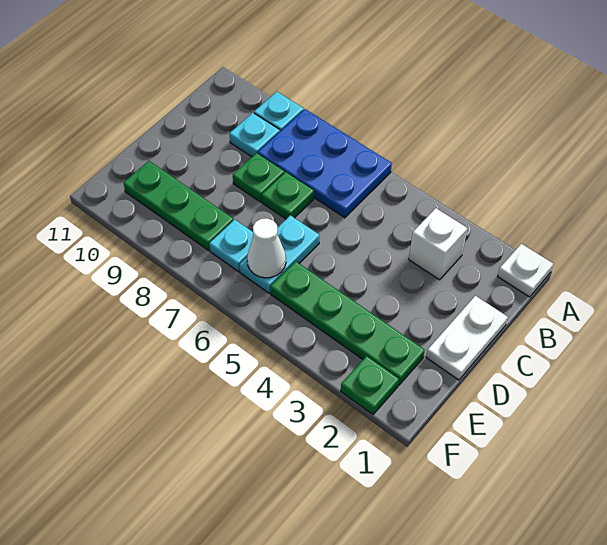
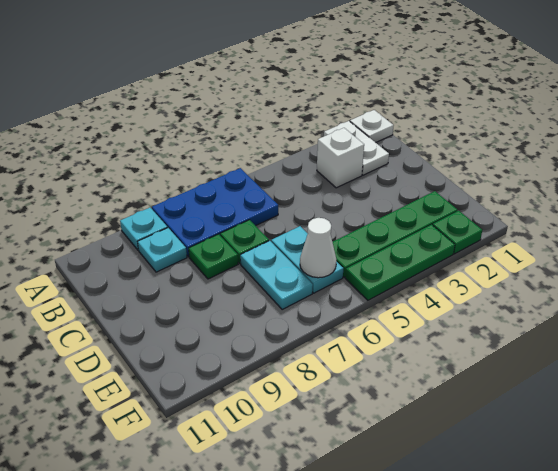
white plate C1:D1 level 1 -> white plate A2:B2 level 1
cyan plate E7 level 1 -> cyan plate D7:E7 level 1
green plate E8:E10 level 1 -> green plate F3:F5 level 1

